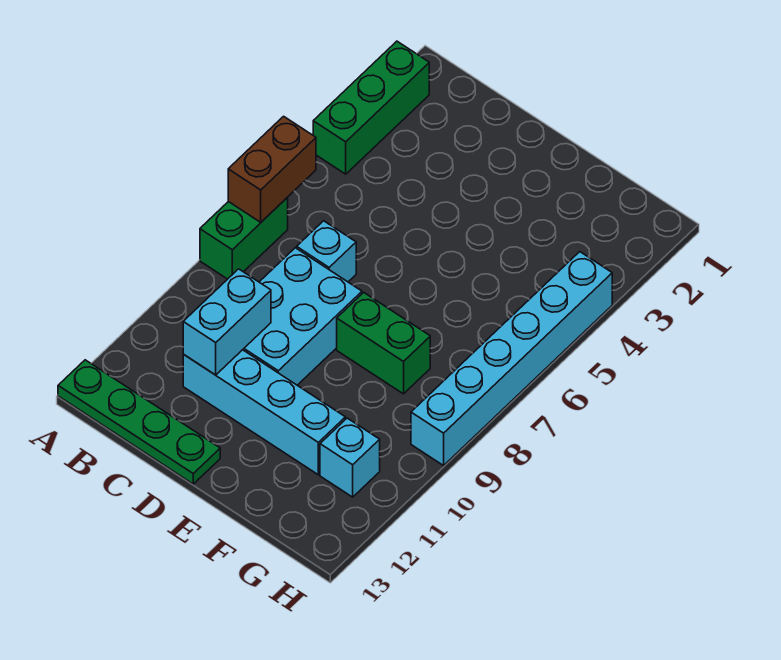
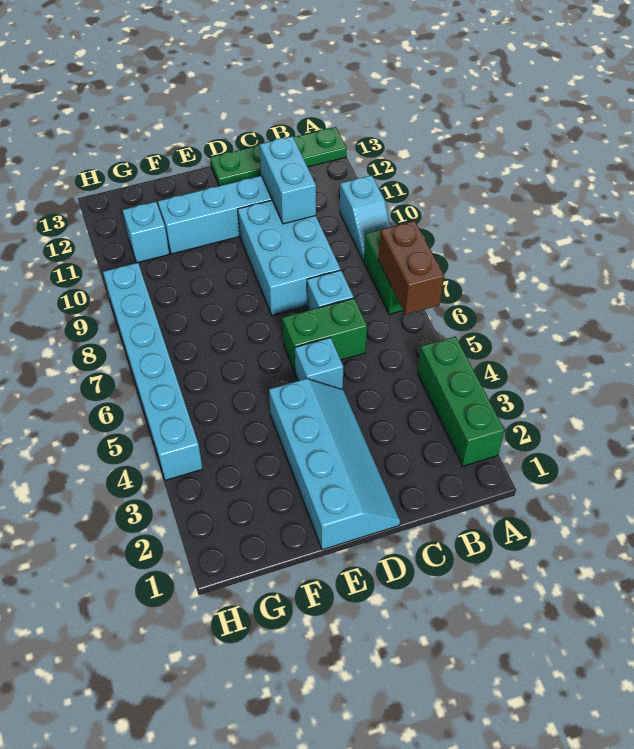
none -> cyan slope A9:A10 level 1 top 10
none -> cyan slope D1:E4 level 1 top E
none -> cyan brick D5 level 1
green brick E8:F8 level 1 -> green brick C6:D6 level 1

